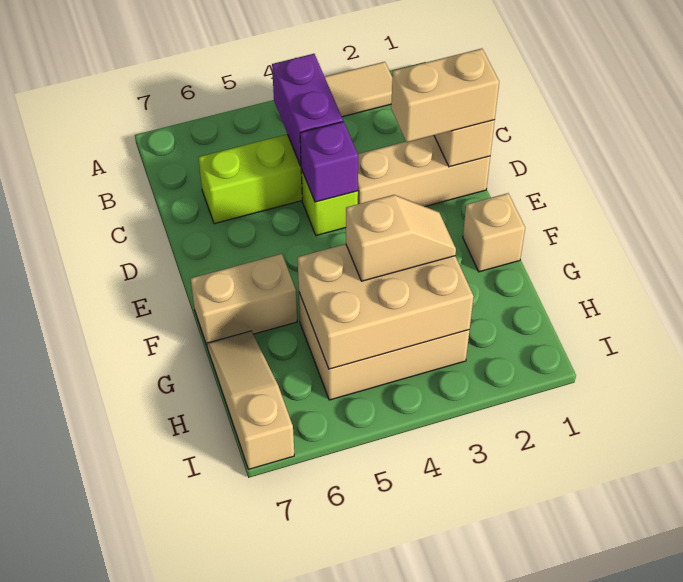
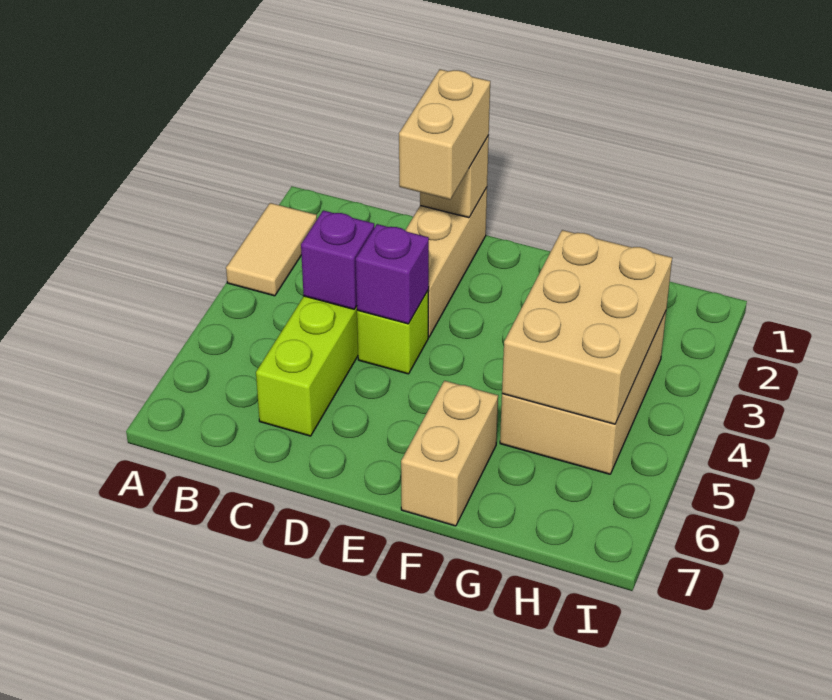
purple brick B4:C4 level 2 -> purple brick C4 level 2
tan brick F1 level 1 -> none
tan slope G3:G4 level 3 top 4 -> none
tan slope G7:I7 level 1 top I -> none

